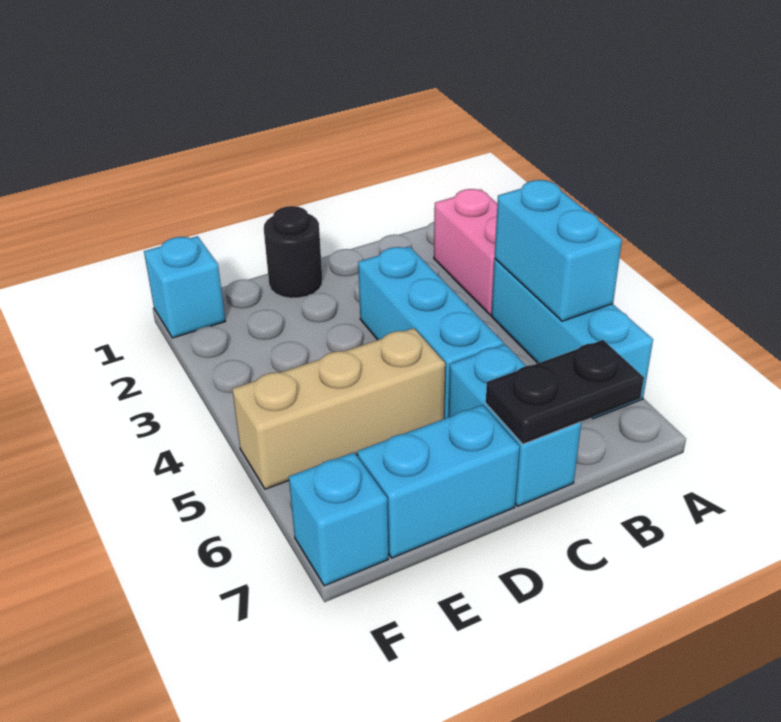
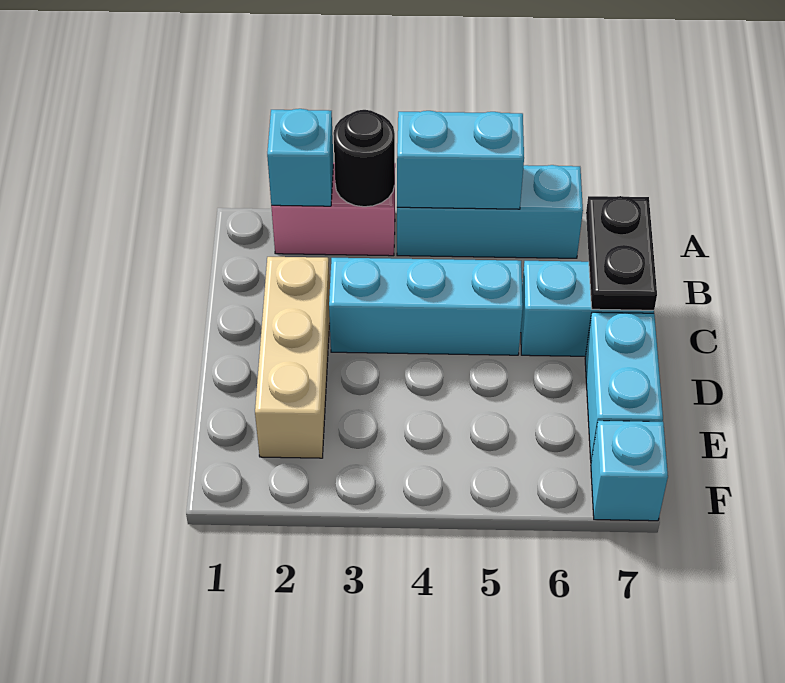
black round brick D1 level 1 -> black round brick A3 level 2
tan brick D5:F5 level 1 -> tan brick C2:E2 level 1
cyan brick F1 level 1 -> cyan brick A2 level 2

